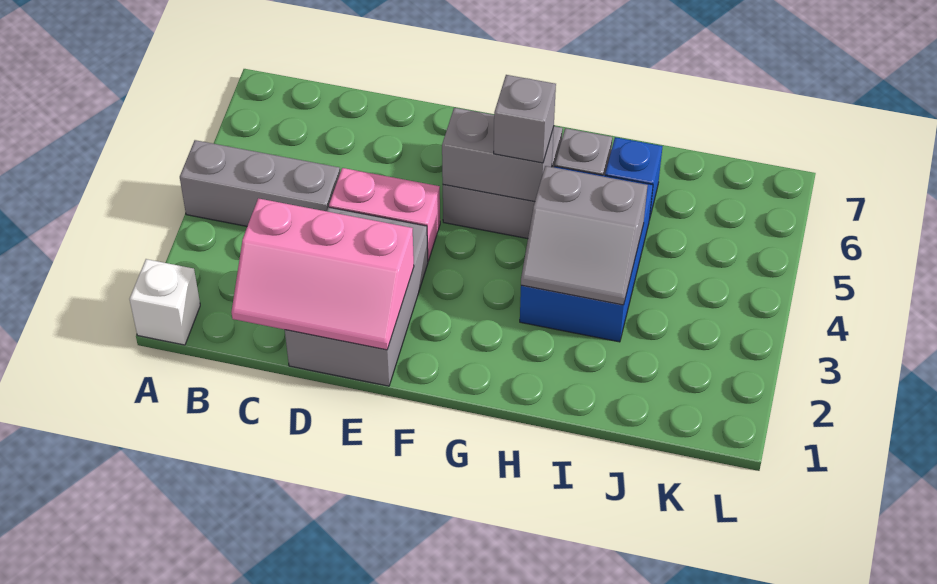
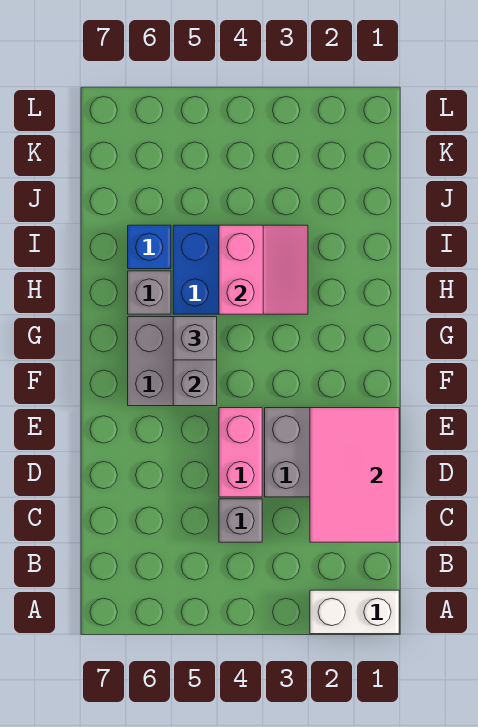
white brick A1 level 1 -> white brick A1:A2 level 1
grey brick A4:C4 level 1 -> grey brick C4 level 1
pink slope C1:E2 level 2 top 2 -> pink tile C1:E2 level 2
grey slope H3:I4 level 2 top 4 -> pink slope H3:I4 level 2 top 4

